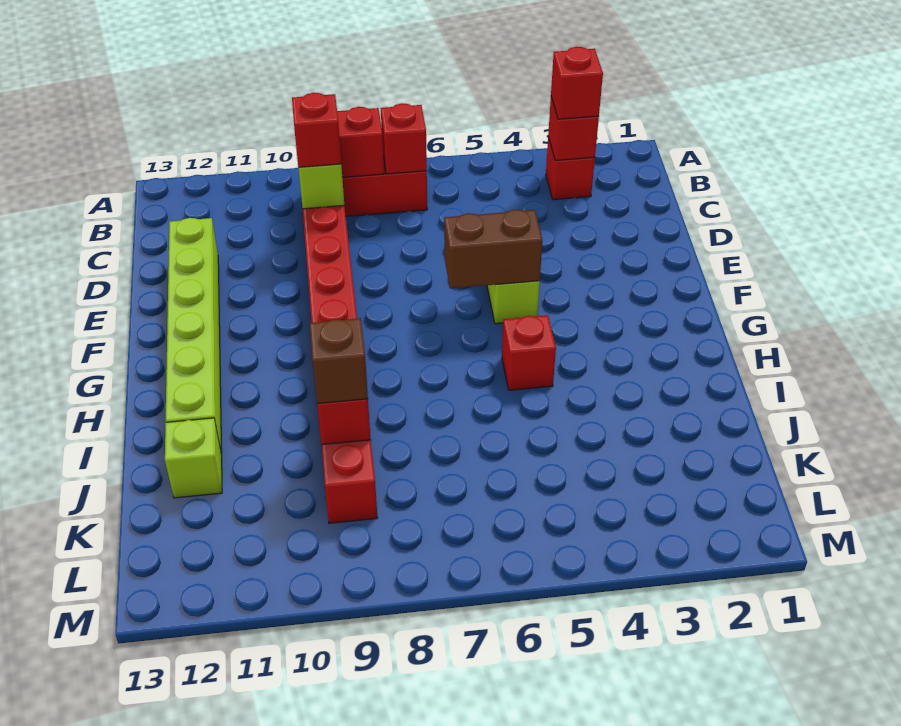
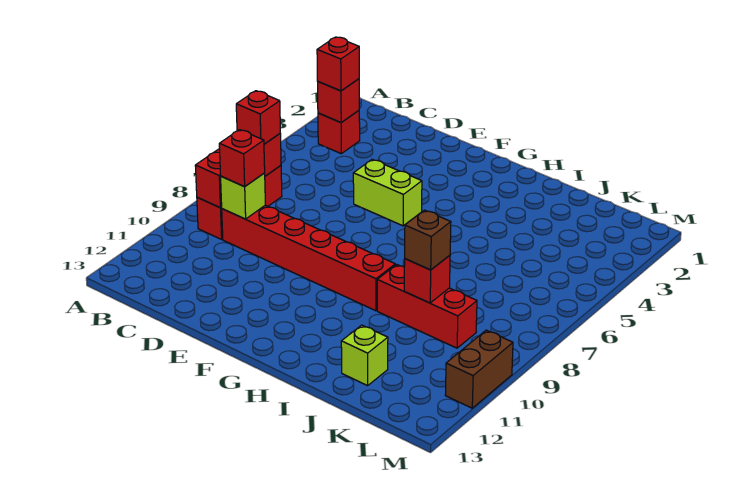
lime brick D12:I12 level 1 -> none
brown brick F5:F6 level 2 -> brown brick M10:M11 level 1
red brick H5 level 1 -> red brick B7 level 3

